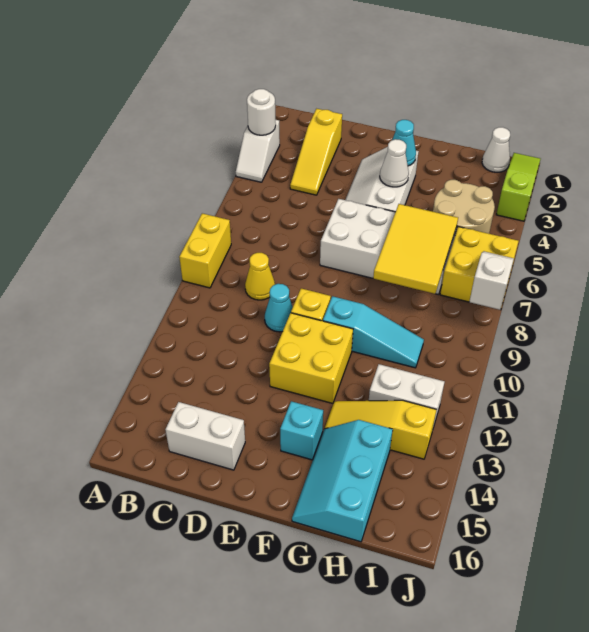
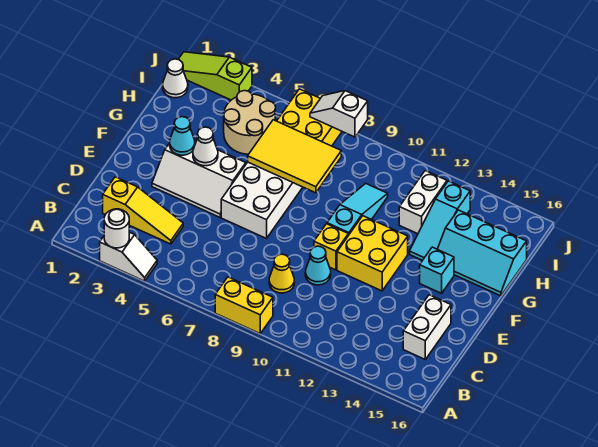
yellow slope G13:I13 level 1 top I -> cyan slope G13:I13 level 1 top I

